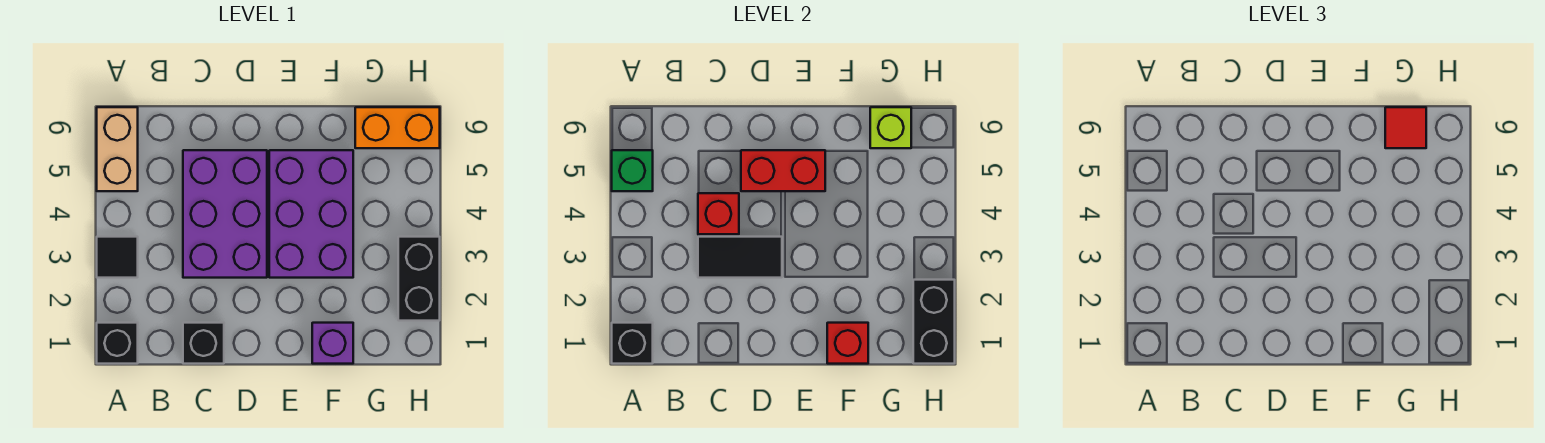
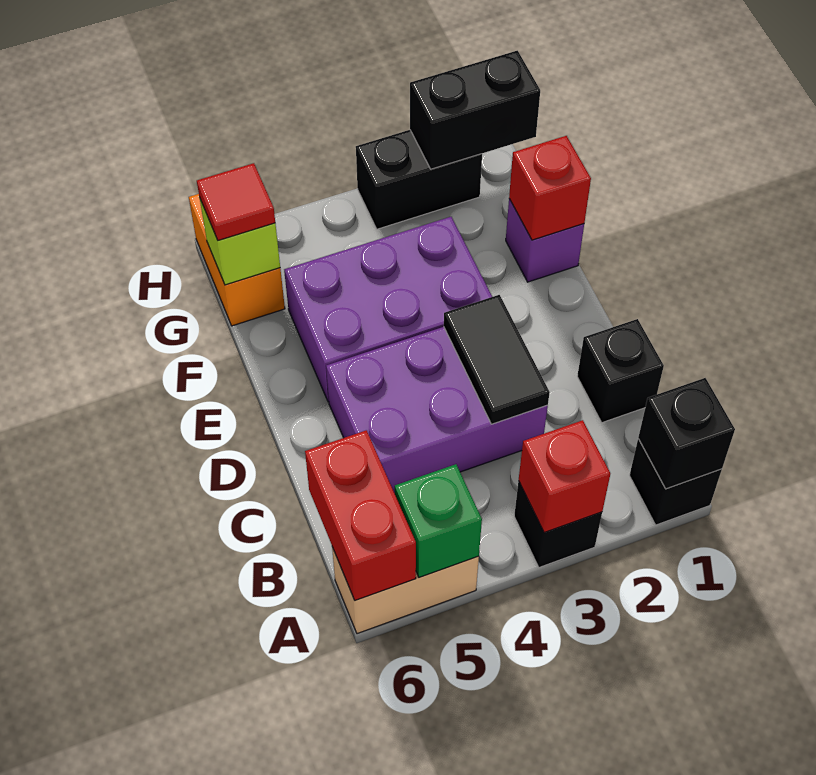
black tile A3 level 1 -> black brick A3 level 1
red brick C4 level 2 -> red brick A3 level 2
red brick D5:E5 level 2 -> red brick A6:B6 level 2

